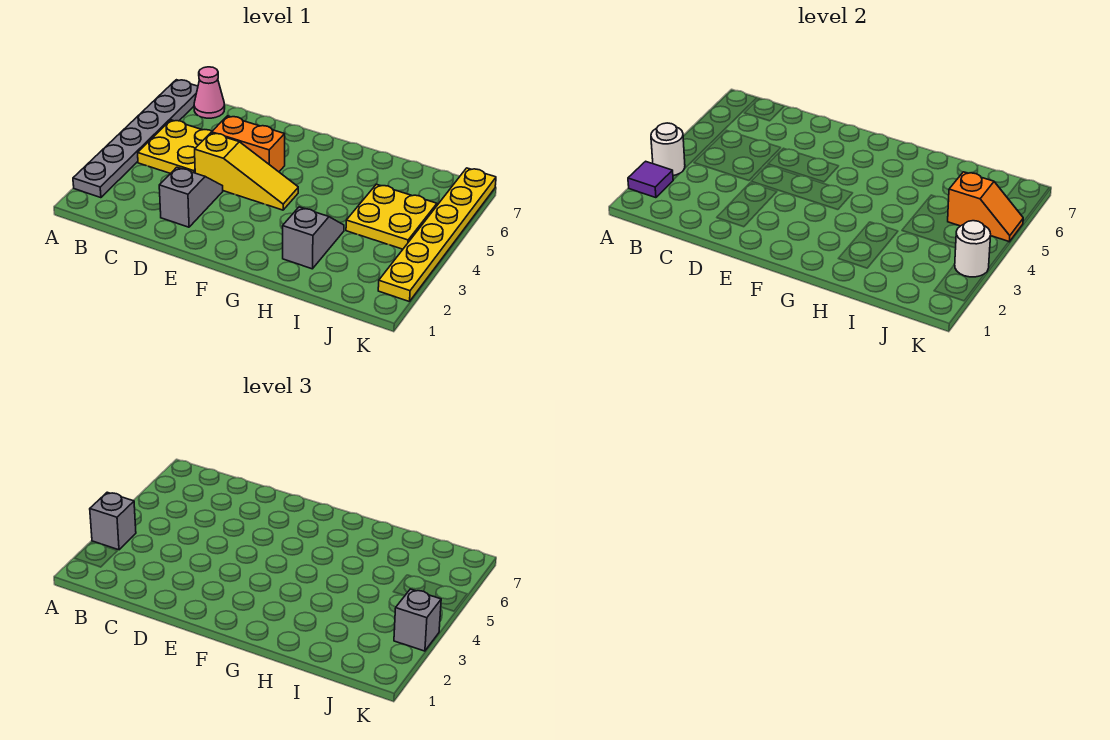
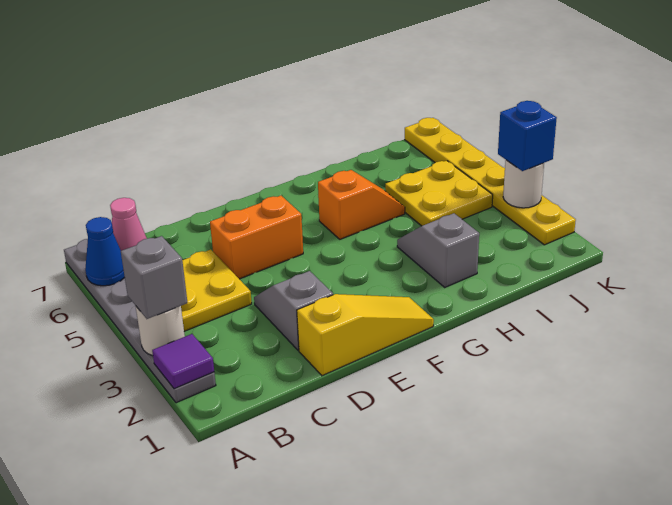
none -> blue cone A6 level 2
yellow slope D4:F4 level 1 top D -> yellow slope D1:F1 level 1 top D
orange slope J5:K5 level 2 top J -> orange slope G5:H5 level 1 top G
grey brick K3 level 3 -> blue brick K3 level 3

